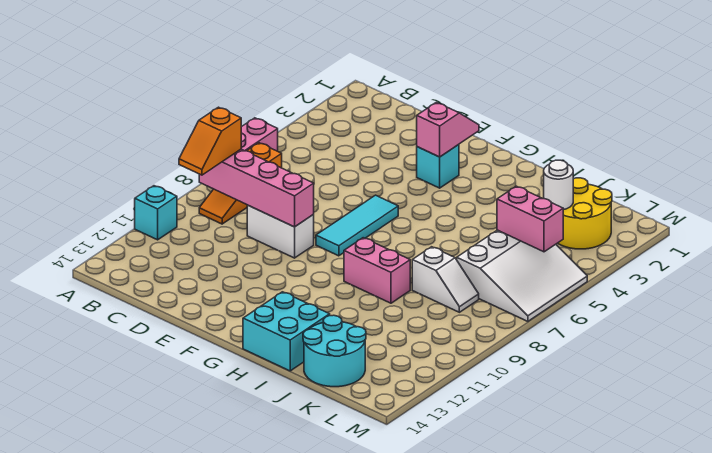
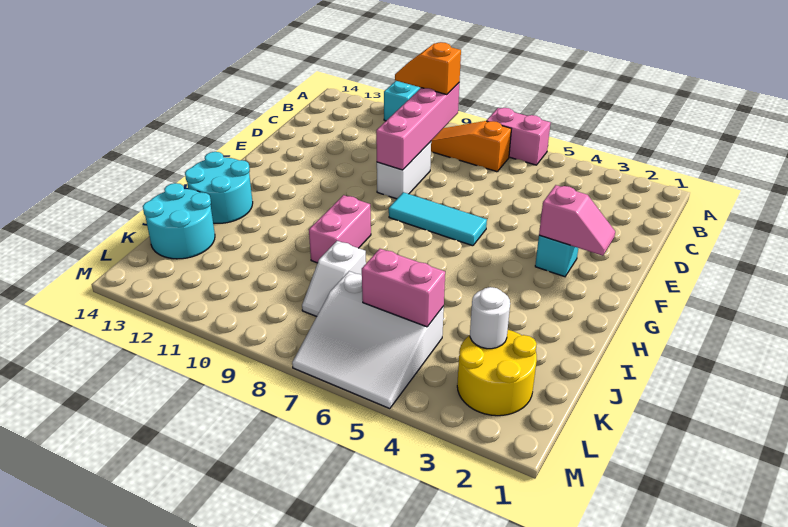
cyan brick H13:I14 level 1 -> cyan round brick H13:I14 level 1
pink brick K5:L5 level 2 -> pink brick K5:K6 level 2

